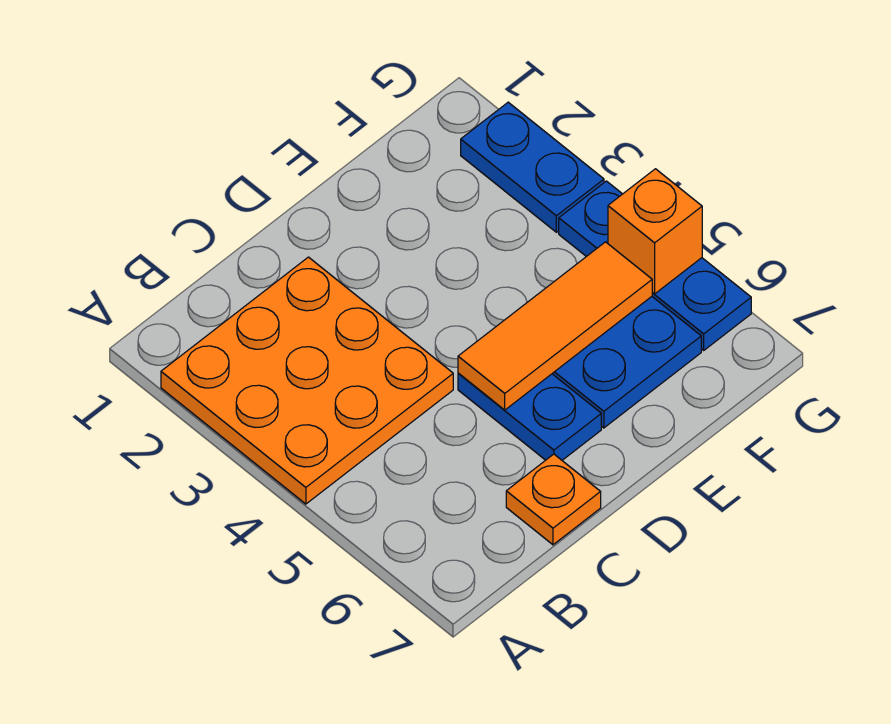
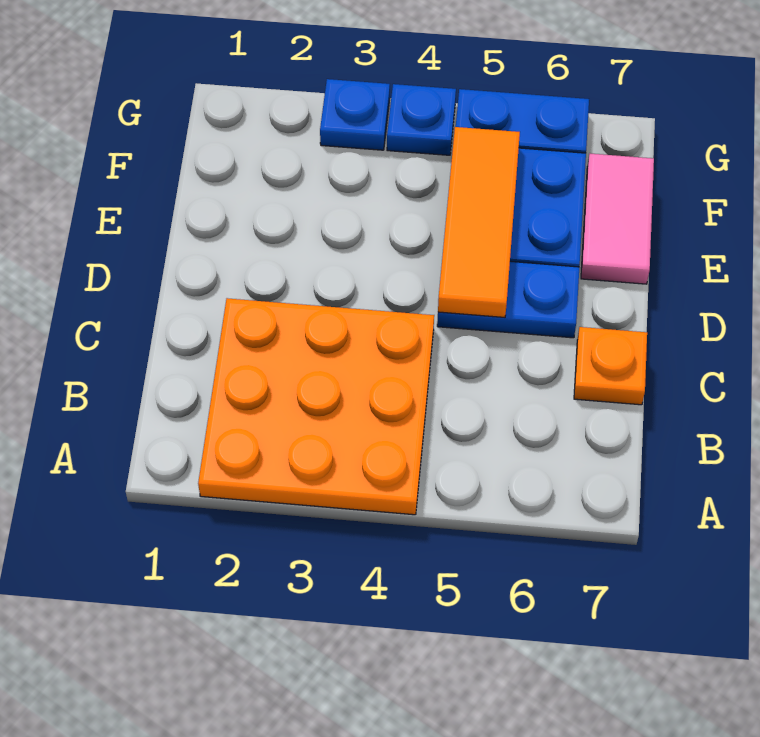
none -> pink tile E7:F7 level 1
blue plate G2:G3 level 1 -> blue plate G3 level 1
orange brick G5 level 2 -> none

